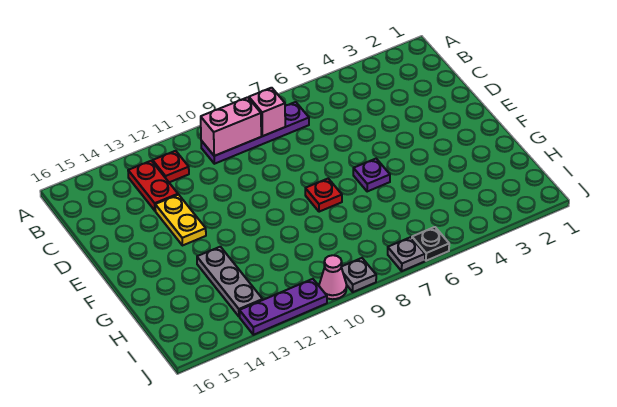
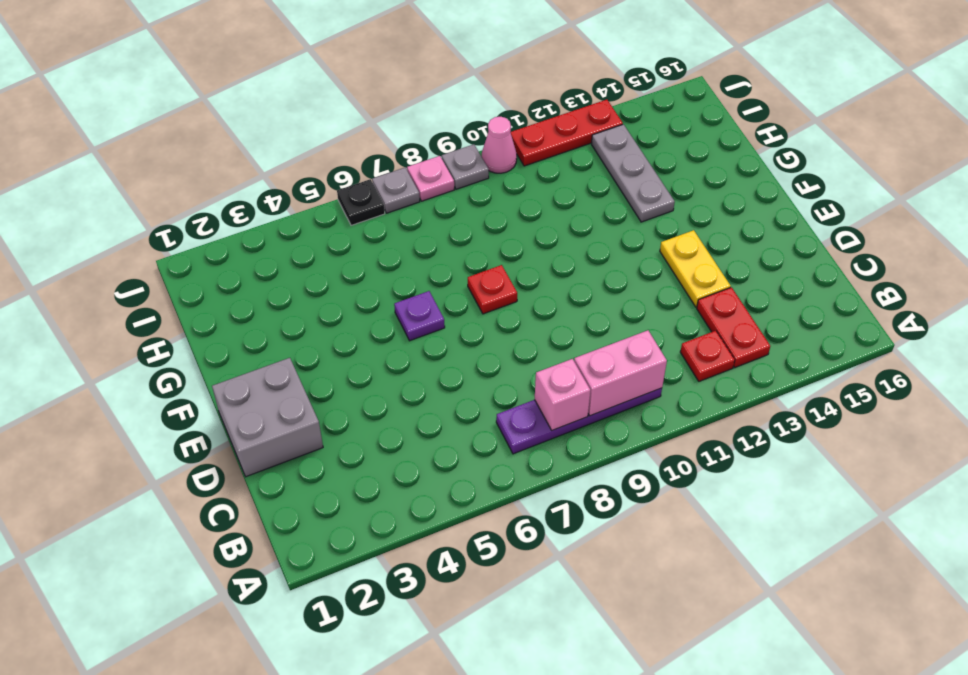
none -> grey brick D1:E2 level 1
none -> pink plate J8 level 1
purple plate J11:J13 level 1 -> red plate J11:J13 level 1

